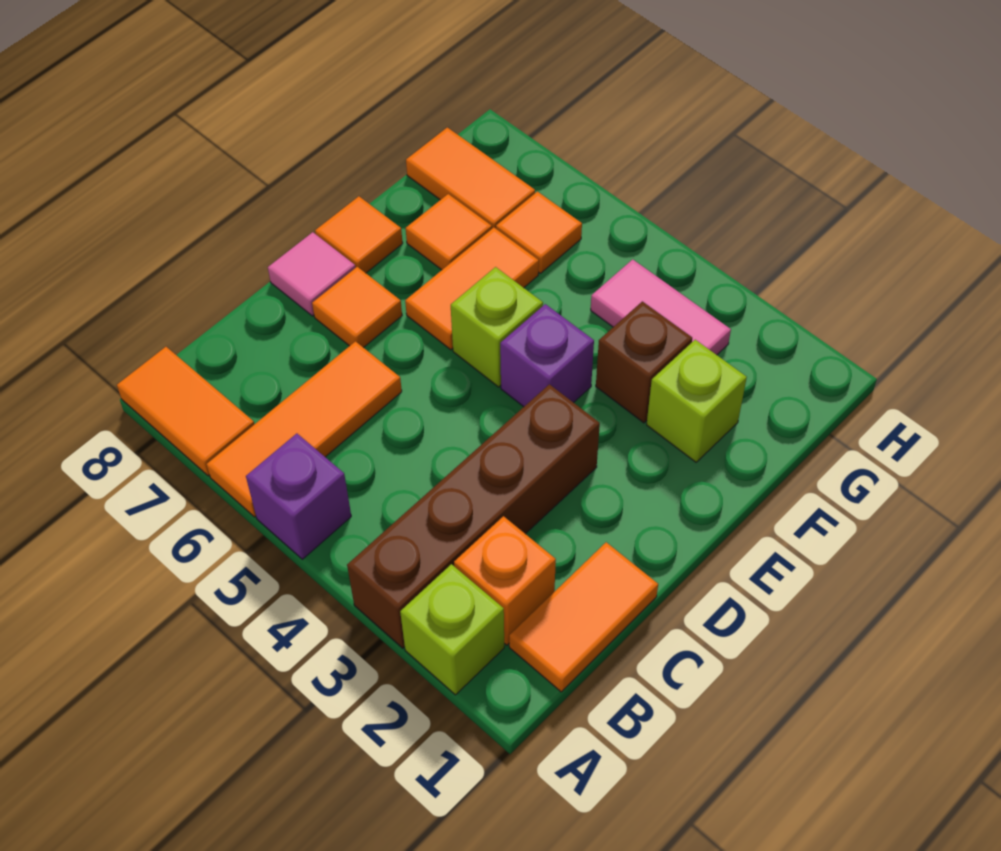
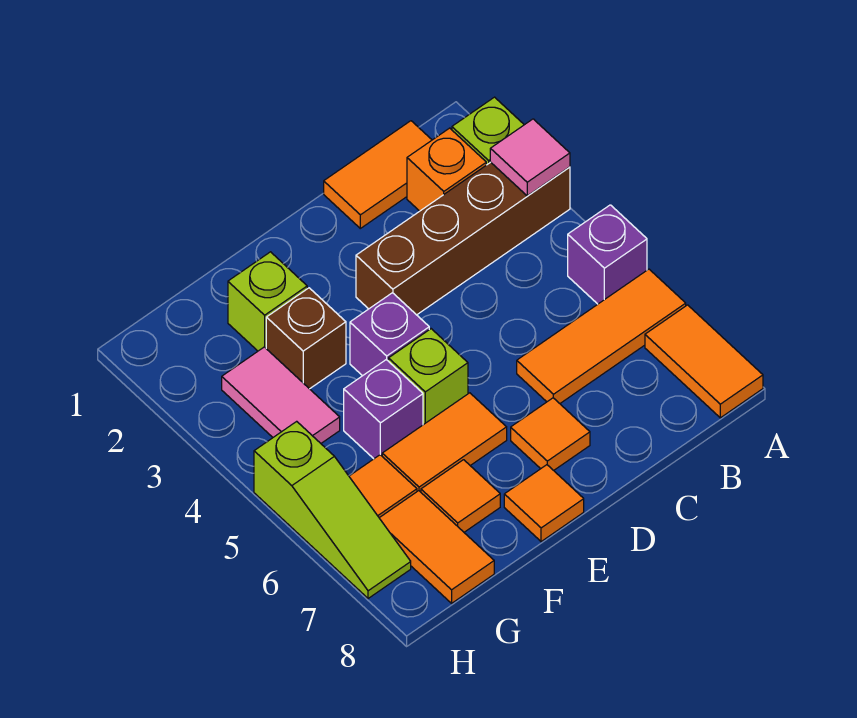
pink tile D8 level 1 -> pink tile A3 level 2
none -> purple brick F5 level 1
none -> lime slope H5:H7 level 1 top 5

